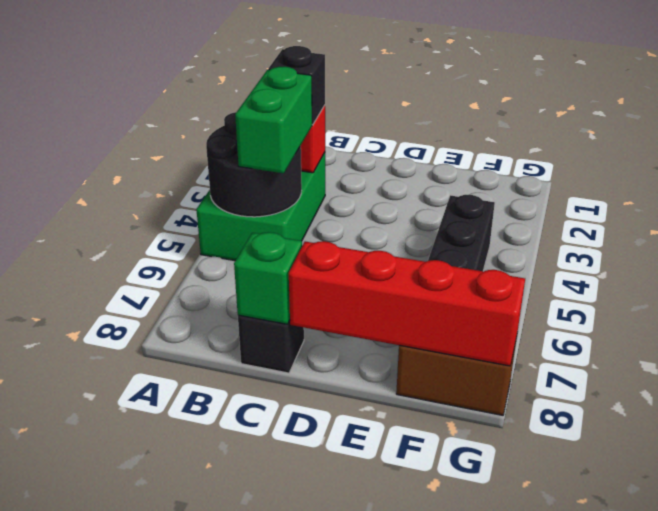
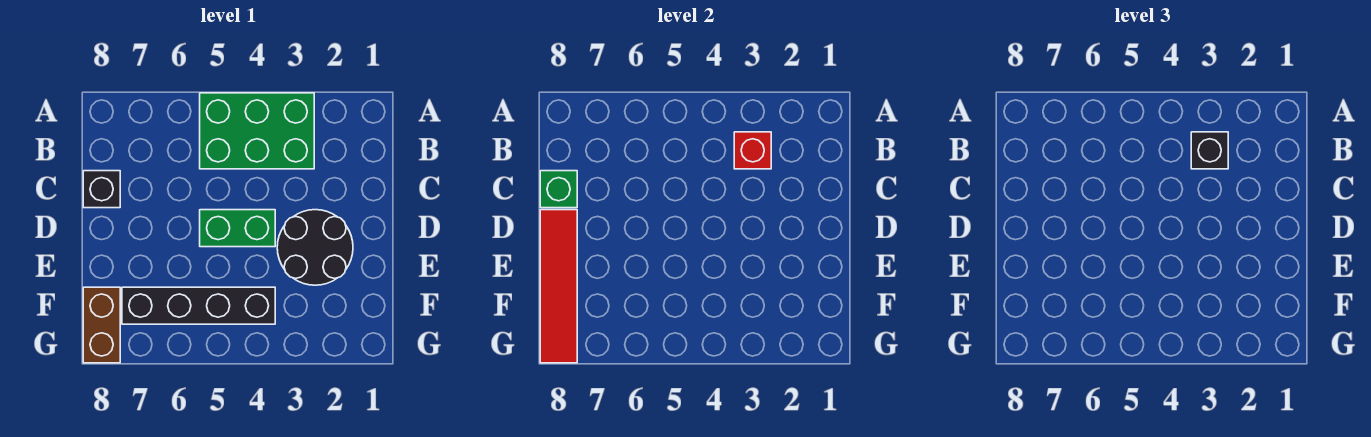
black round brick A4:B5 level 2 -> black round brick D2:E3 level 1
green brick B4:B5 level 3 -> green brick D4:D5 level 1
red brick D8:G8 level 2 -> red tile D8:G8 level 2

